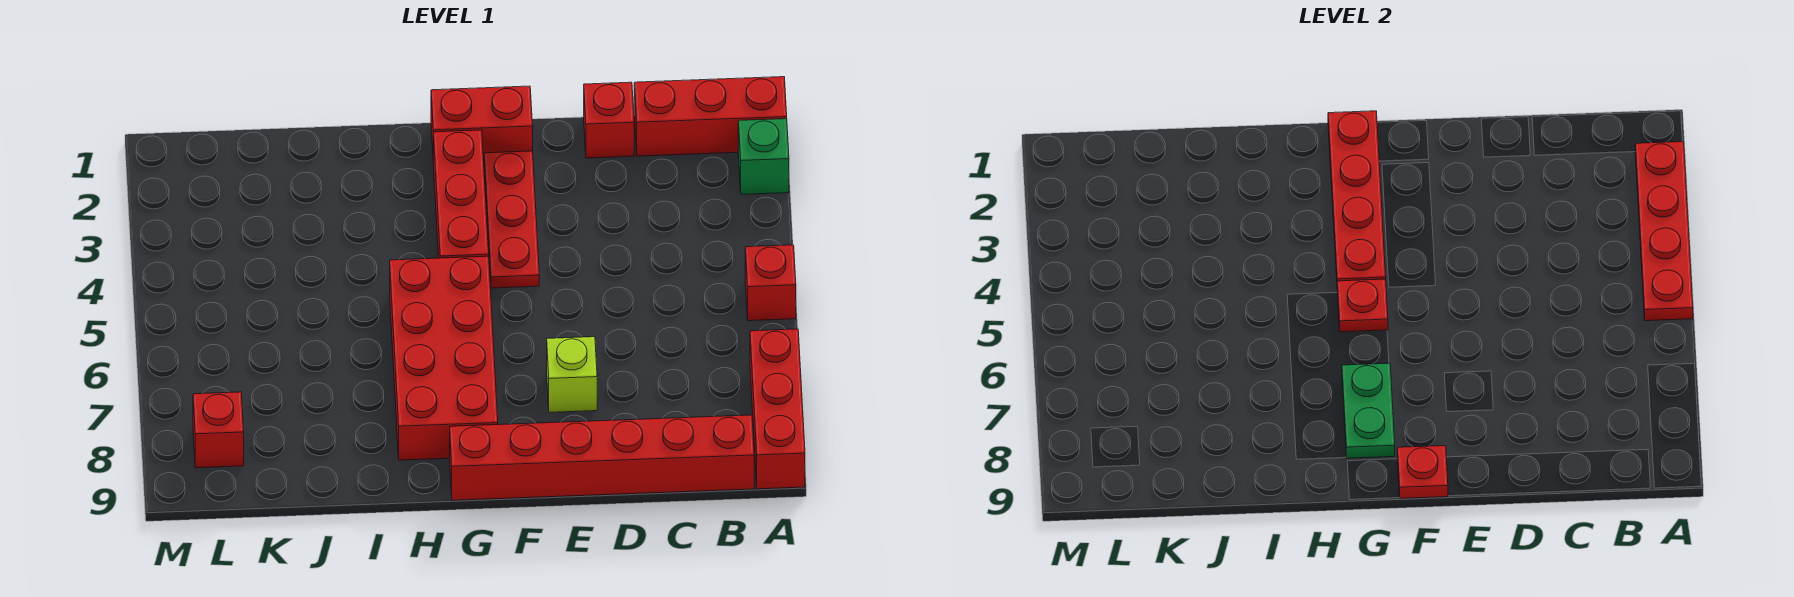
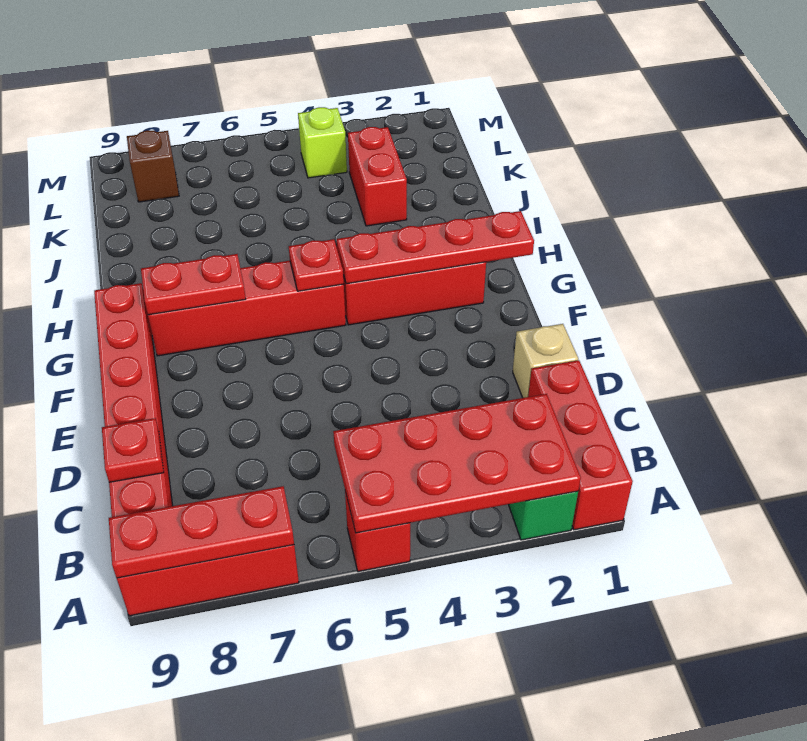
red plate A2:A5 level 2 -> red plate A2:B5 level 2
red brick D1 level 1 -> tan brick D1 level 1
lime brick E7 level 1 -> lime brick L4 level 1
red brick F1:G1 level 1 -> red brick J3:K3 level 1
red plate F2:F4 level 1 -> red plate A7:A9 level 2
red plate F9 level 2 -> red plate C9 level 2
red brick G5:H8 level 1 -> red brick G5:G8 level 1
green plate G7:G8 level 2 -> red plate G7:G8 level 2
red brick L8 level 1 -> brown brick L8 level 1

